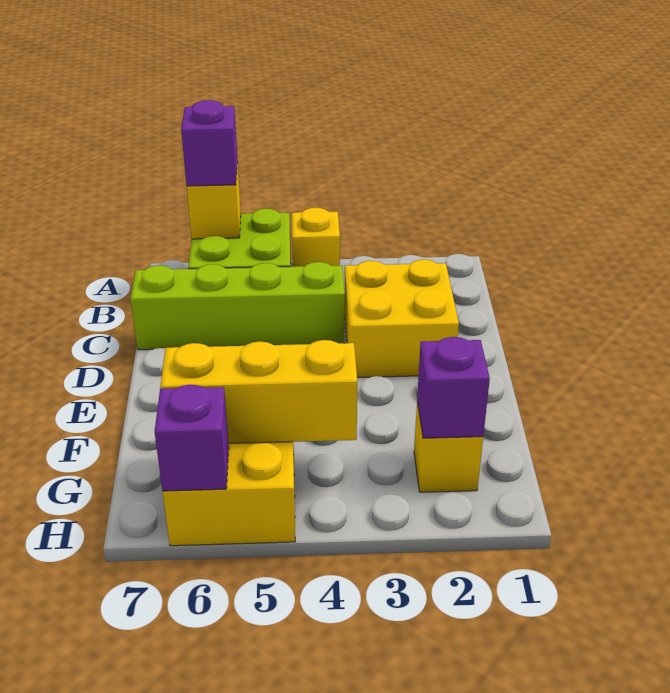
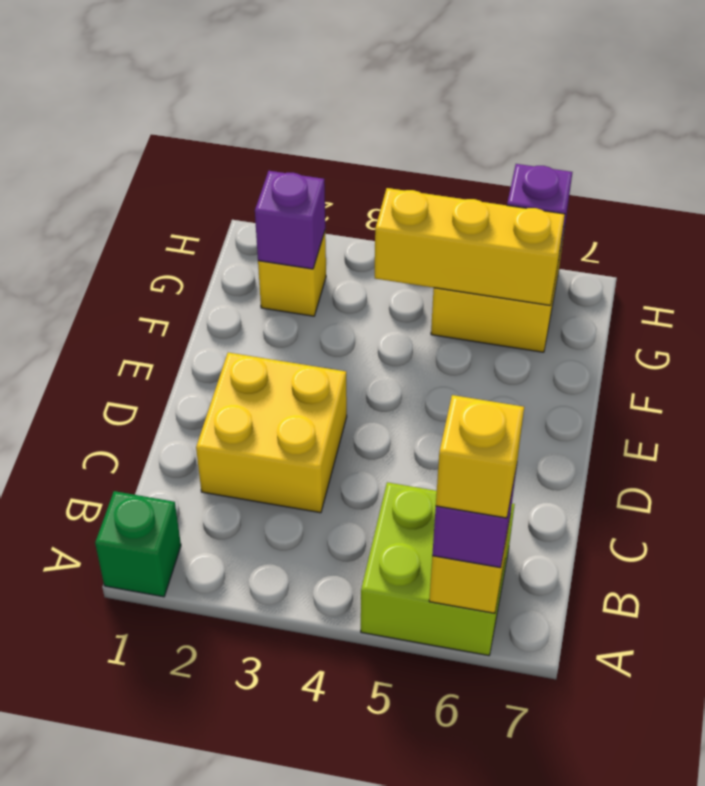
none -> green brick A1 level 1
yellow brick A4 level 1 -> yellow brick A6 level 4
lime brick C4:C7 level 1 -> none

